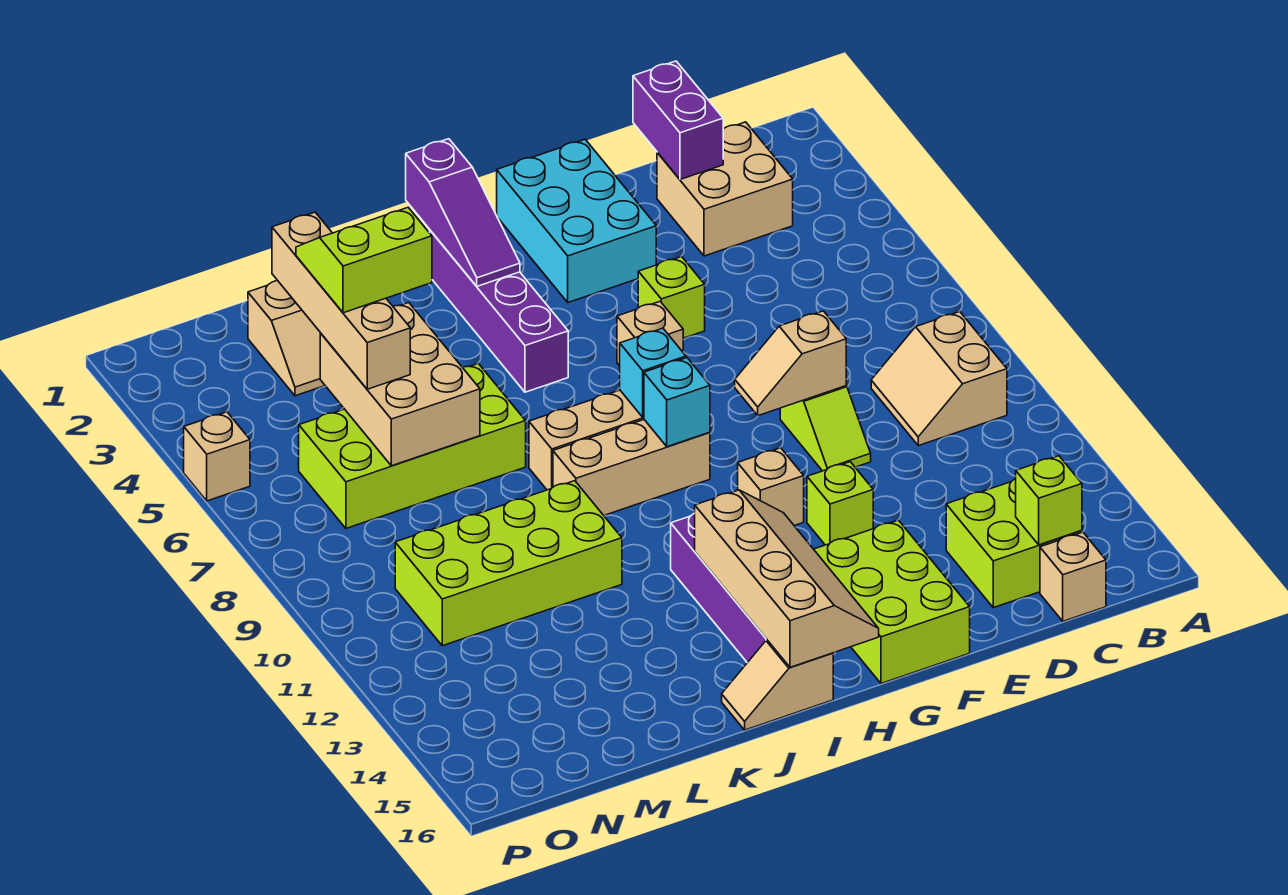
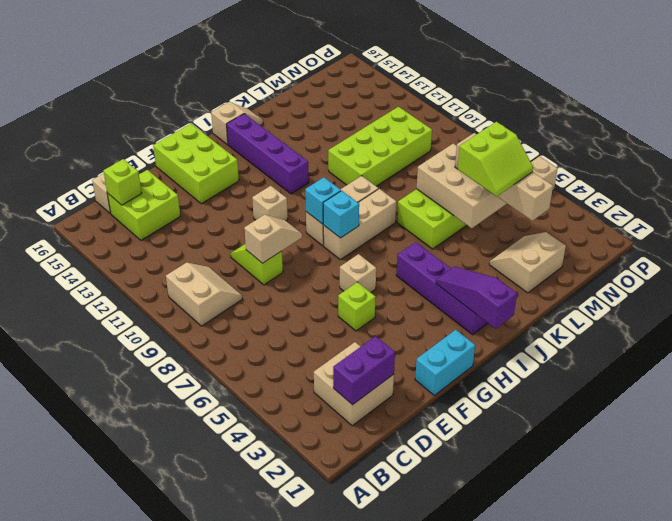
purple brick D1:D2 level 2 -> purple brick C2:D2 level 2
cyan brick F1:G3 level 1 -> cyan brick F1:G1 level 1
lime brick F12 level 1 -> none
tan slope H13:I16 level 2 top I -> none

